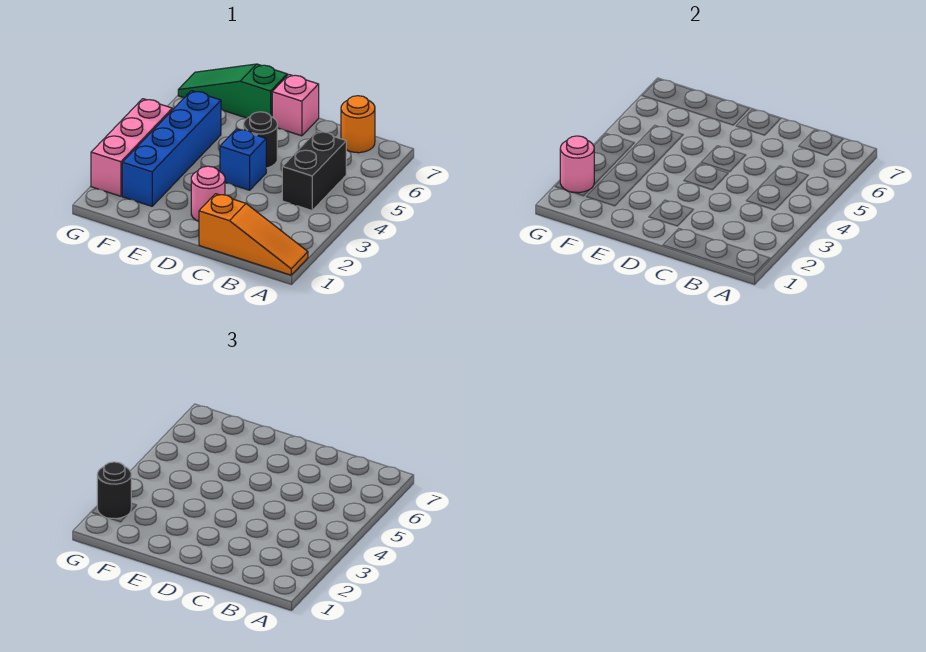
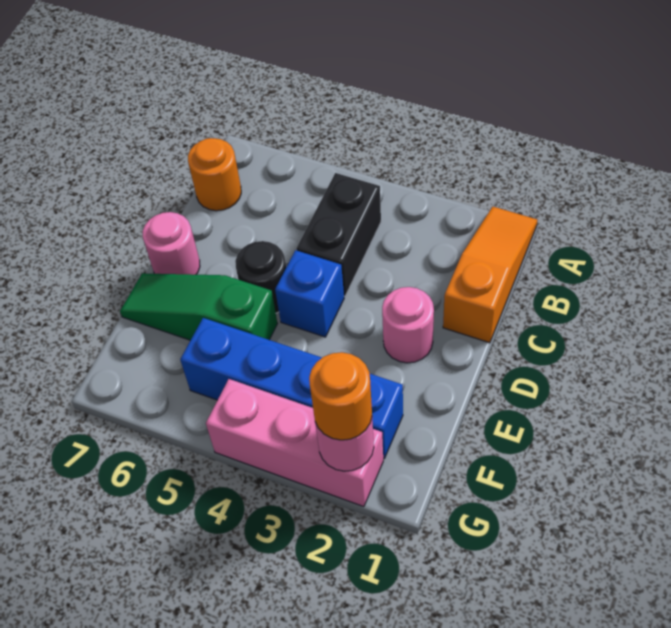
black brick B4:B5 level 1 -> black brick B4:C4 level 1
pink brick D7 level 1 -> pink round brick D7 level 1
green slope E7:G7 level 1 top E -> green slope E5:E7 level 1 top 5
black round brick G2 level 3 -> orange round brick G2 level 3

